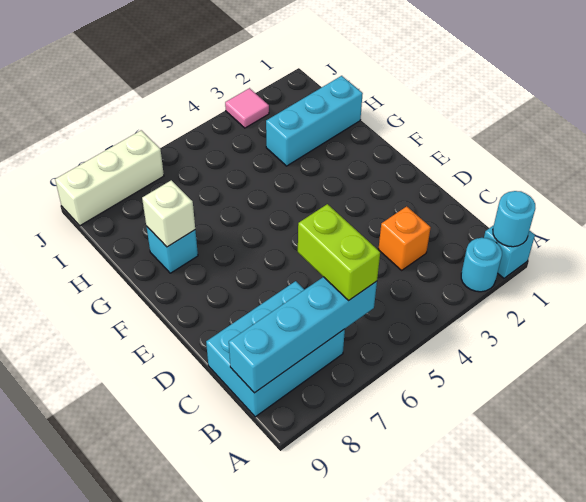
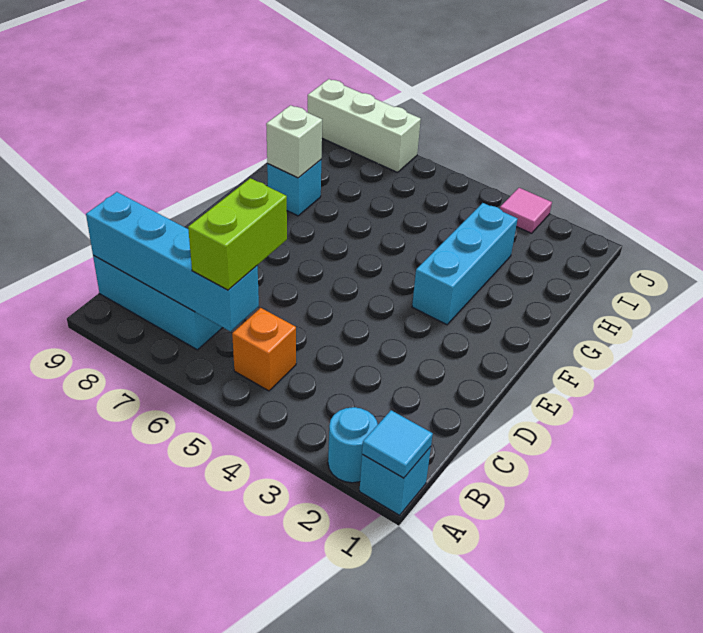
cyan round brick A1 level 2 -> cyan tile A1 level 2
orange brick C3 level 1 -> orange brick B5 level 1
cyan brick H1:H3 level 1 -> cyan brick F3:H3 level 1

